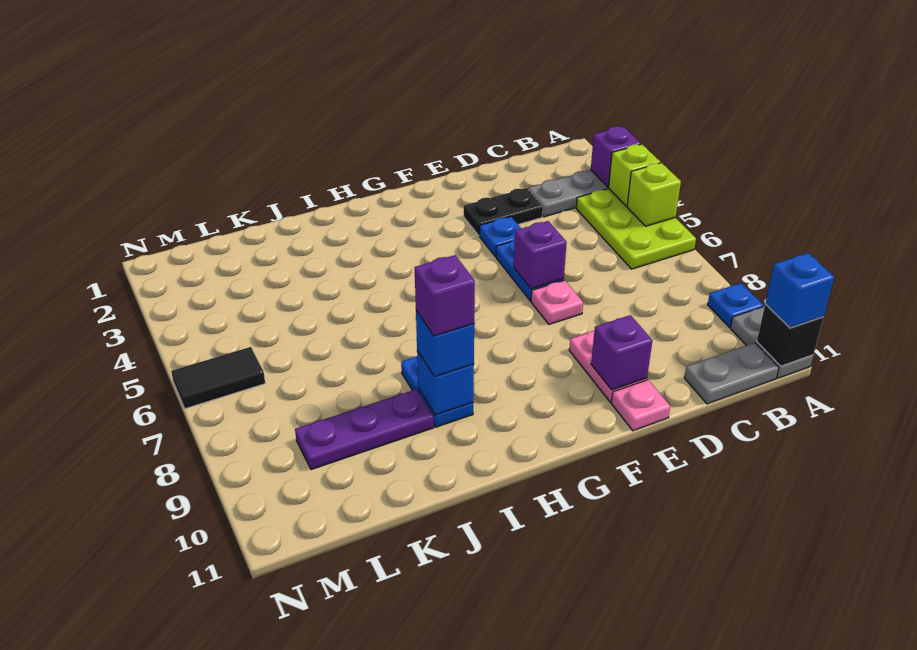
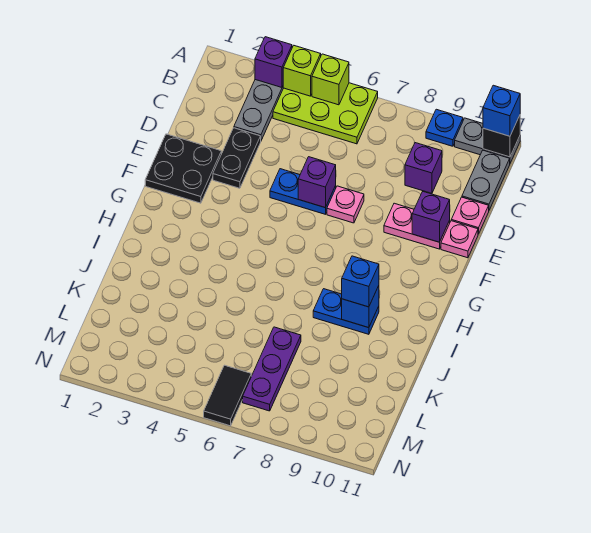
none -> pink plate D11 level 1
none -> black plate E1:F2 level 1
blue plate E4 level 1 -> none
purple brick I9 level 4 -> purple brick C9 level 1
purple plate J9:L9 level 1 -> purple plate K7:M7 level 1

